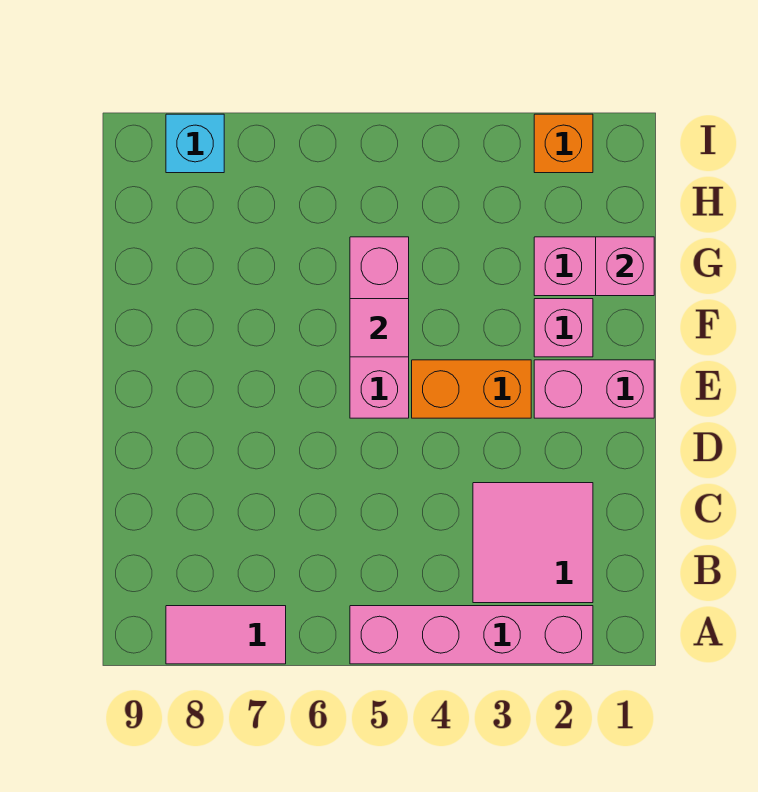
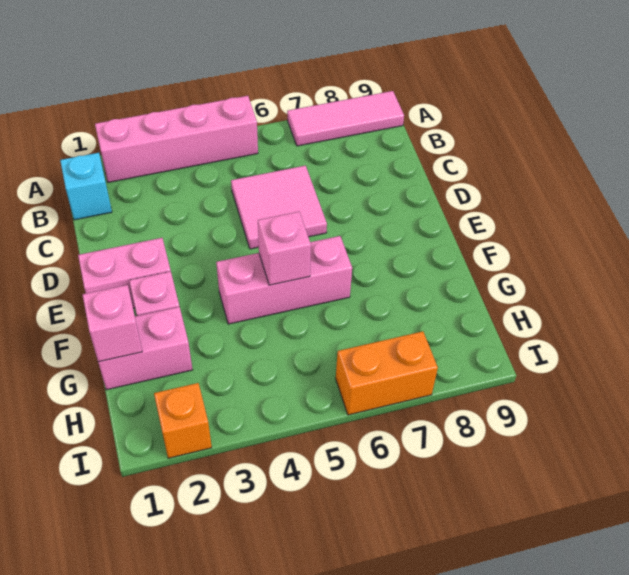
pink tile A7:A8 level 1 -> pink tile A7:A9 level 1
pink tile B2:C3 level 1 -> pink tile C5:D6 level 1
orange brick E3:E4 level 1 -> orange brick I6:I7 level 1
pink brick E5:G5 level 1 -> pink brick F4:F6 level 1
pink tile F5 level 2 -> pink brick F5 level 2
cyan brick I8 level 1 -> cyan brick B1 level 1

